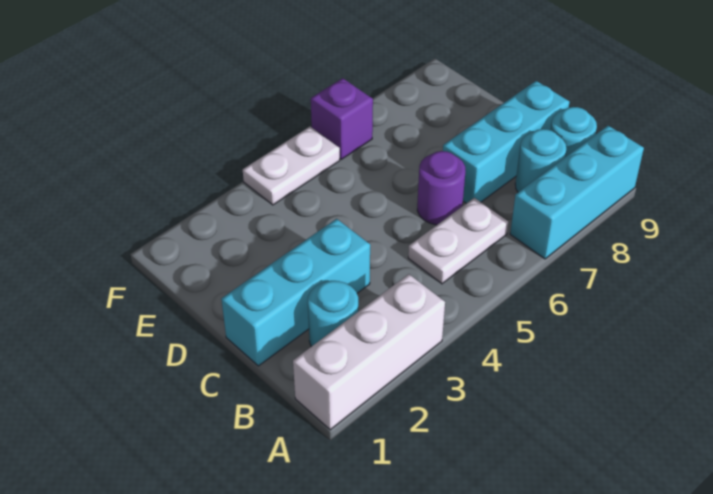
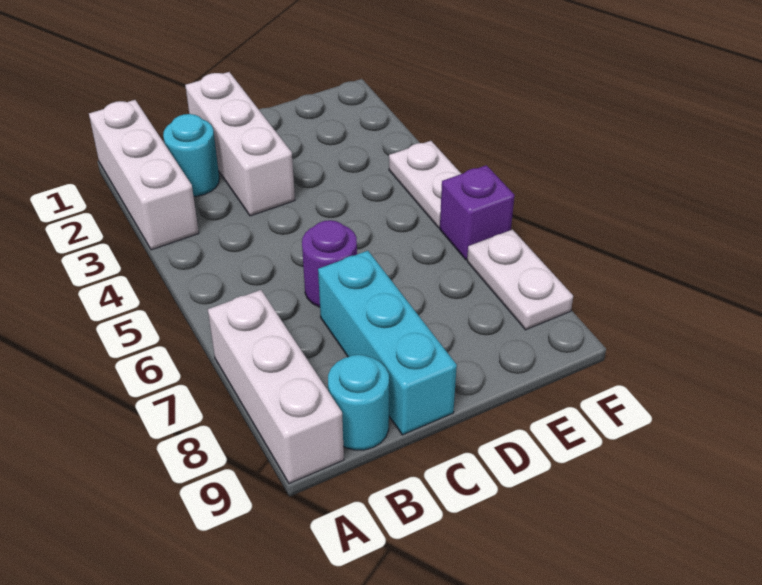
cyan brick A7:A9 level 1 -> white brick A7:A9 level 1
white plate B5:B6 level 1 -> white plate F7:F8 level 1
cyan round brick B8 level 1 -> none
cyan brick C1:C3 level 1 -> white brick C1:C3 level 1

